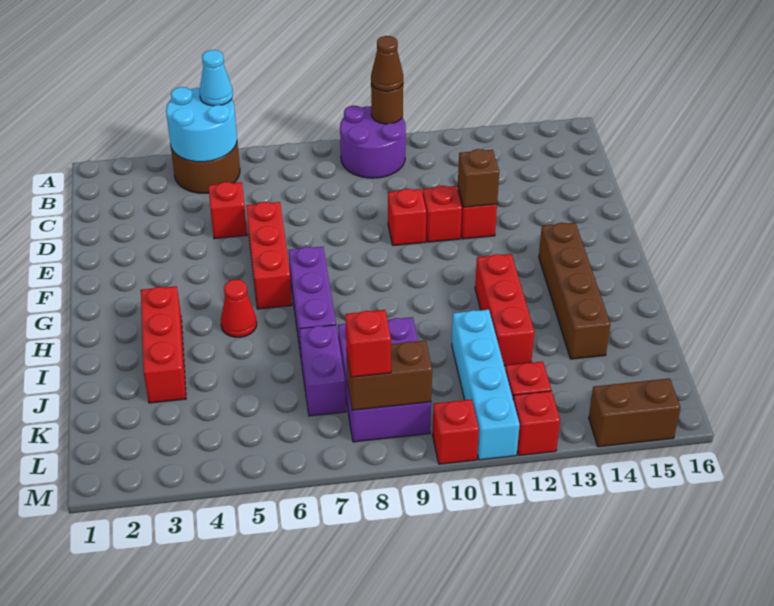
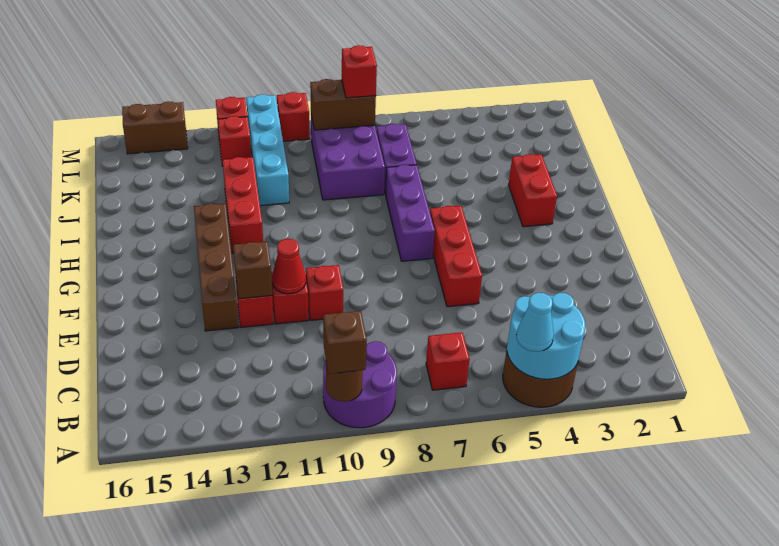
brown cone A10 level 3 -> brown brick A10 level 3
red brick D5 level 1 -> red brick B7 level 1
brown brick G14:J14 level 1 -> brown brick E13:H13 level 1
red brick H3:J3 level 1 -> red brick H3:I3 level 1
red cone H5 level 1 -> red cone E11 level 2

